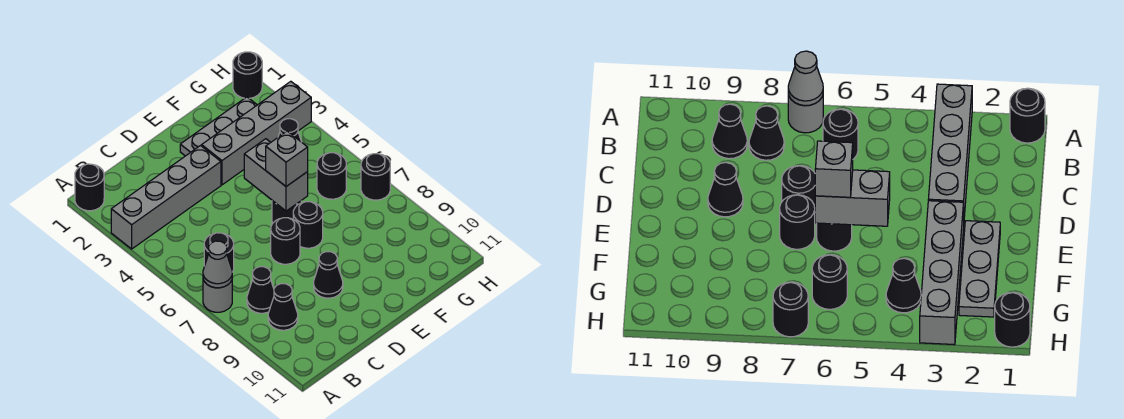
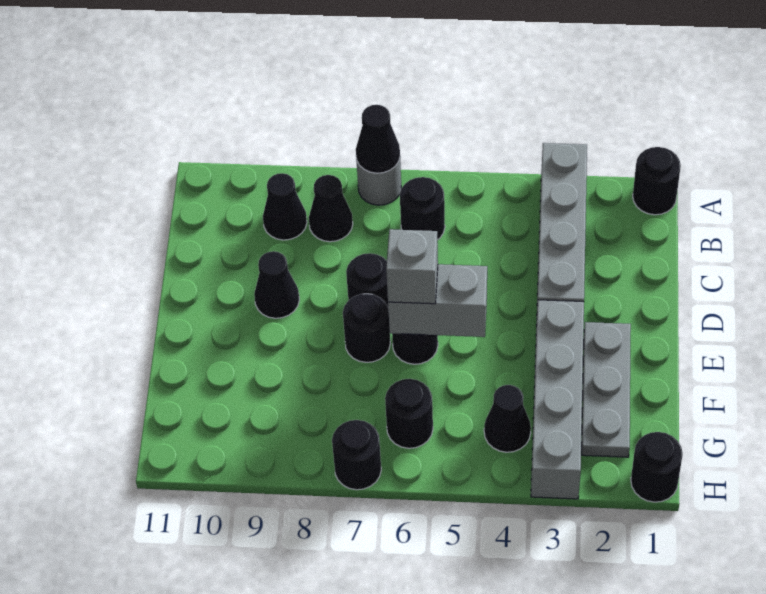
grey cone A7 level 2 -> black cone A7 level 2

